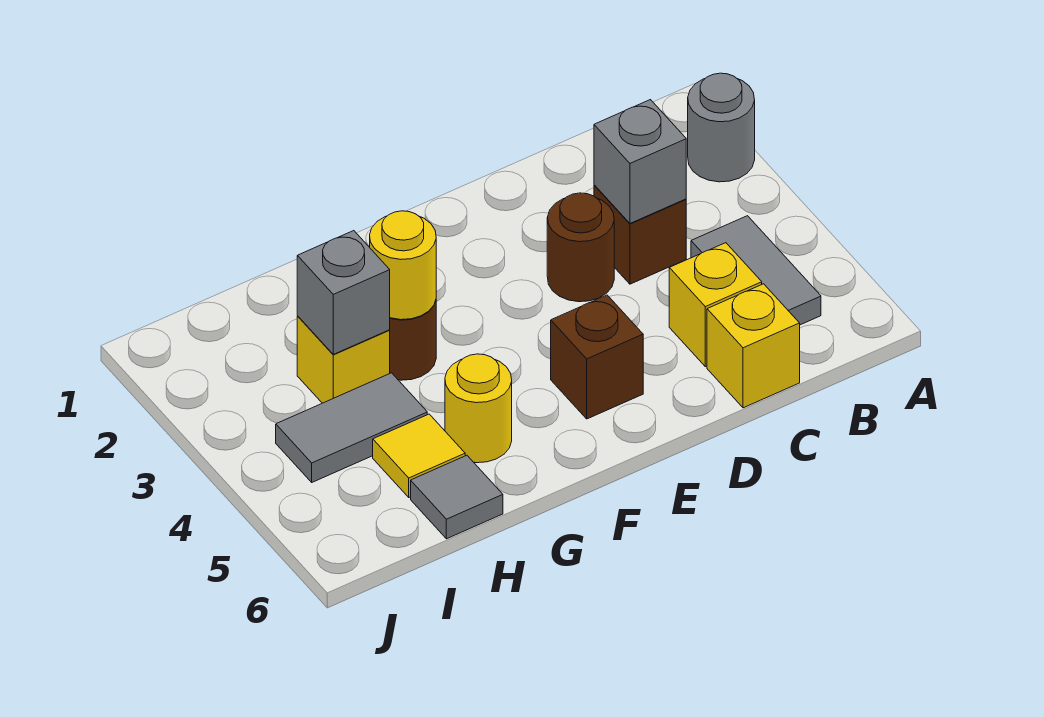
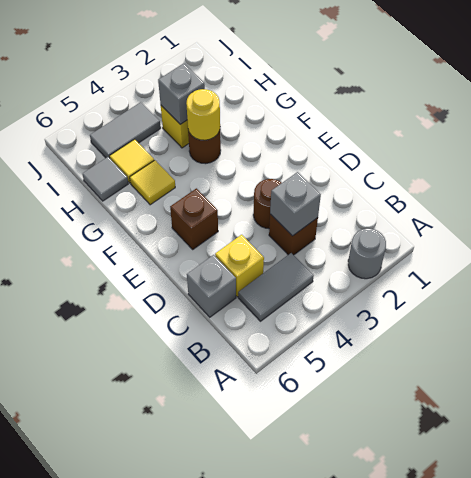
yellow brick C6 level 1 -> grey brick C6 level 1
yellow round brick G5 level 1 -> yellow tile G5 level 1
grey tile H4:I4 level 1 -> grey tile I4:I5 level 1

